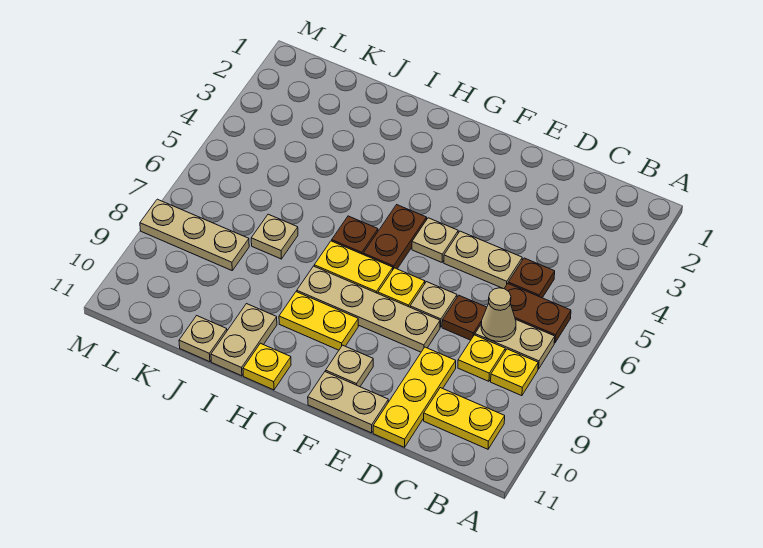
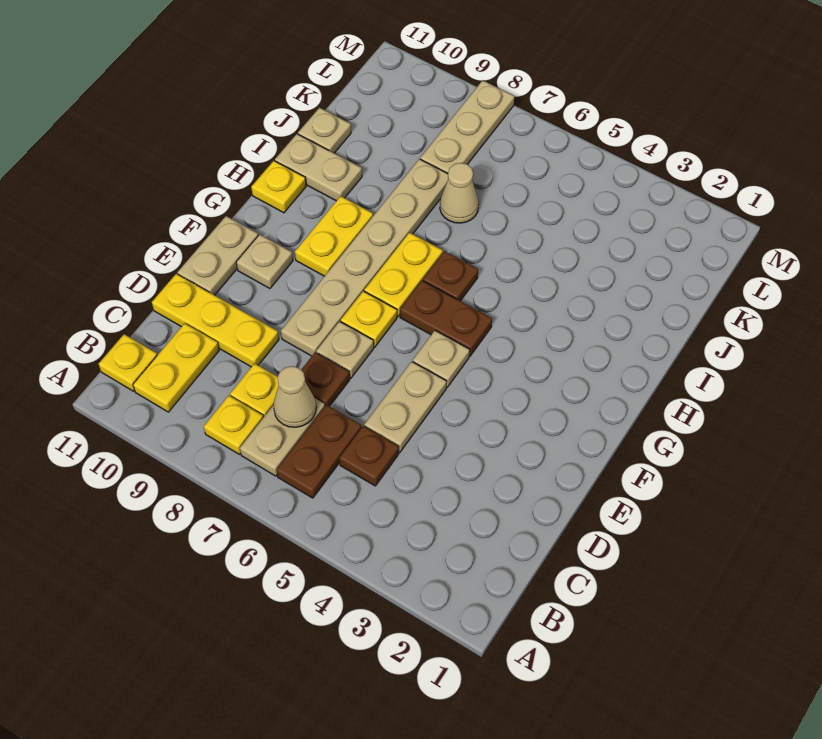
none -> yellow plate B11 level 1
tan plate E8:H8 level 1 -> tan plate E8:J8 level 1
tan plate J7 level 1 -> tan cone J7 level 1

